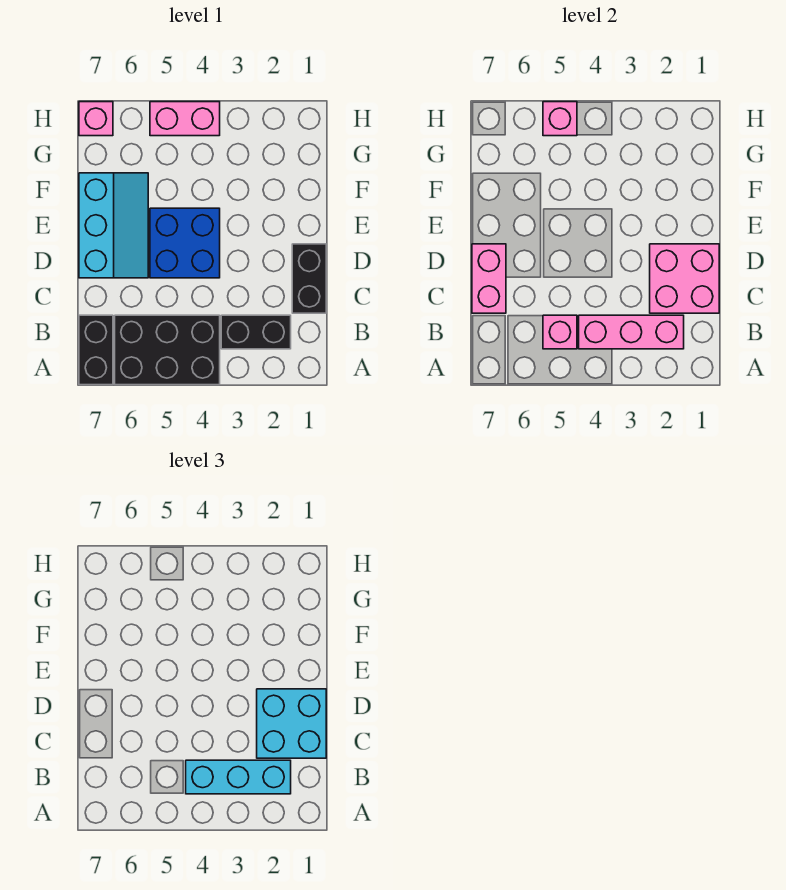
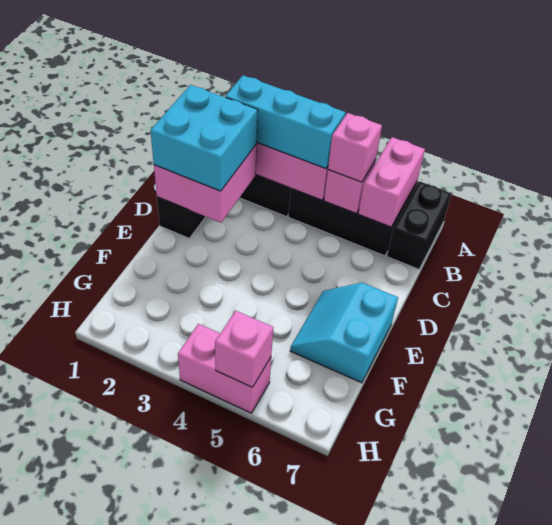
pink brick C7:D7 level 2 -> pink brick A6:B6 level 2
blue brick D4:E5 level 1 -> none
cyan slope D6:F7 level 1 top 7 -> cyan slope E6:F7 level 1 top 7
pink brick H7 level 1 -> pink brick B5 level 3

